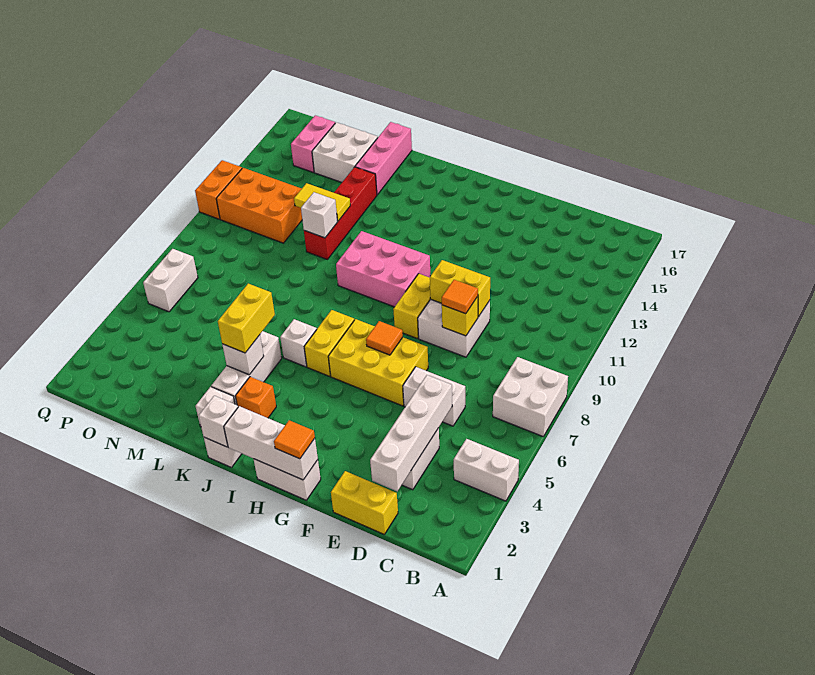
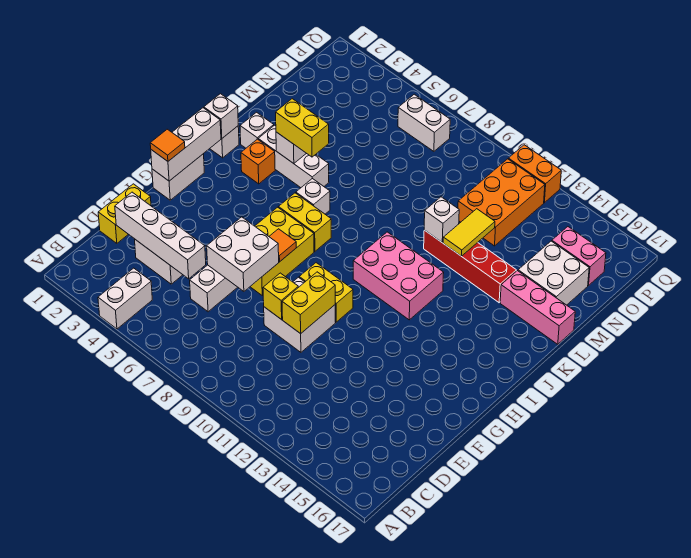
white brick A7:B8 level 1 -> white brick E6:F7 level 2
orange tile E9 level 3 -> none
pink brick H10:J11 level 1 -> pink brick I10:J12 level 1

